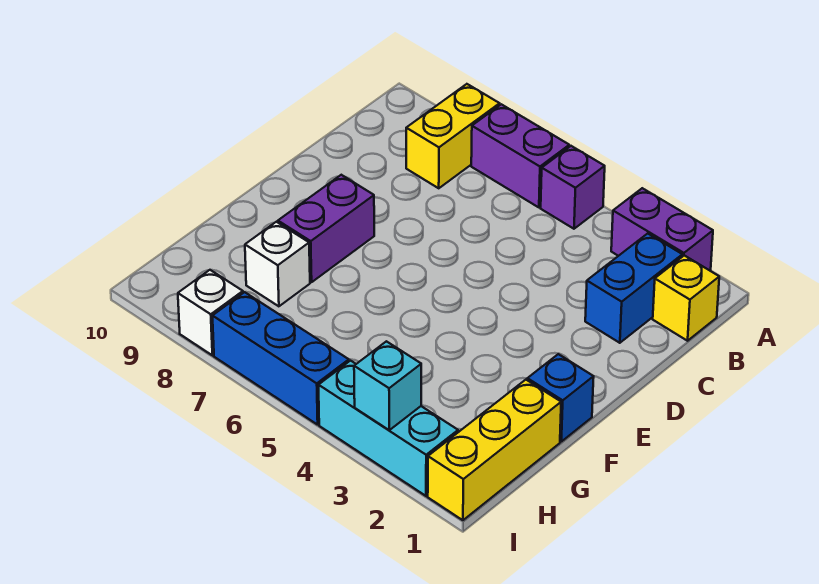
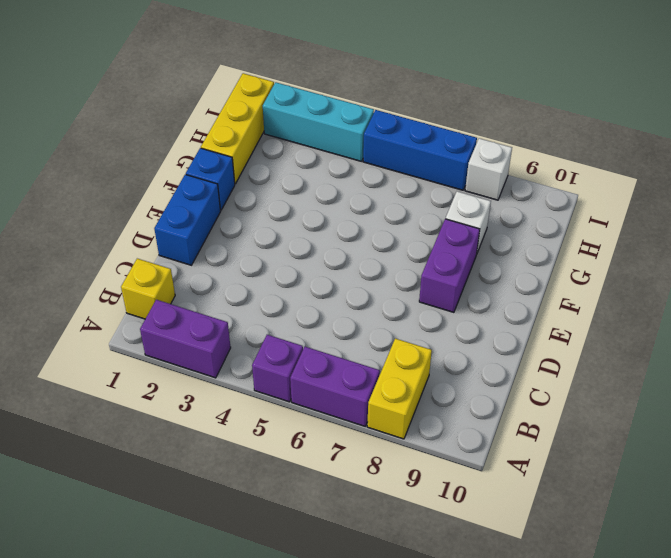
blue brick B2:C2 level 1 -> blue brick D1:E1 level 1
cyan brick I3 level 2 -> none

